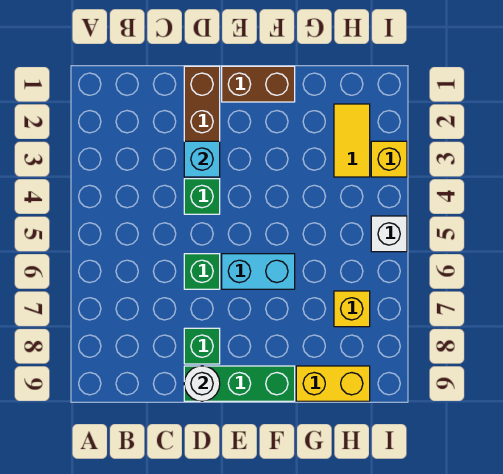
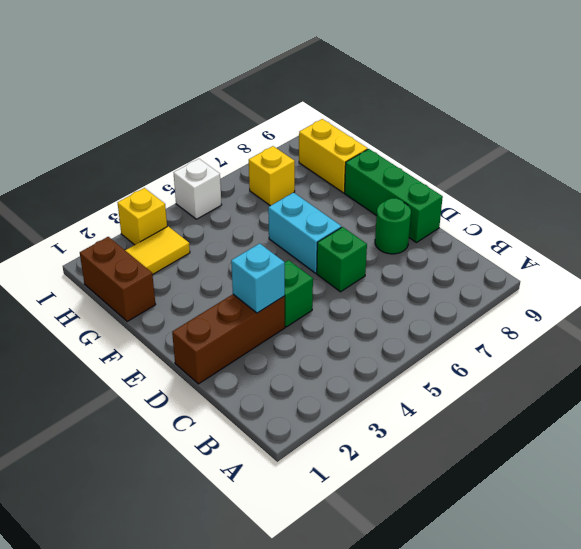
green brick D8 level 1 -> green round brick D8 level 1
white round brick D9 level 2 -> none
brown brick E1:F1 level 1 -> brown brick G1:H1 level 1

